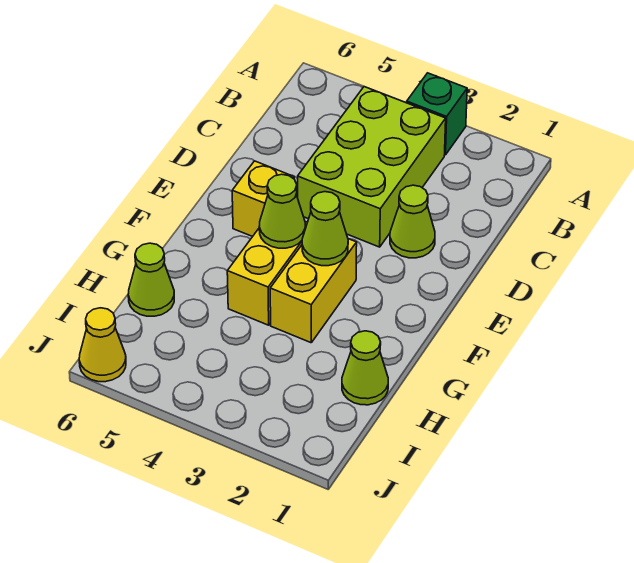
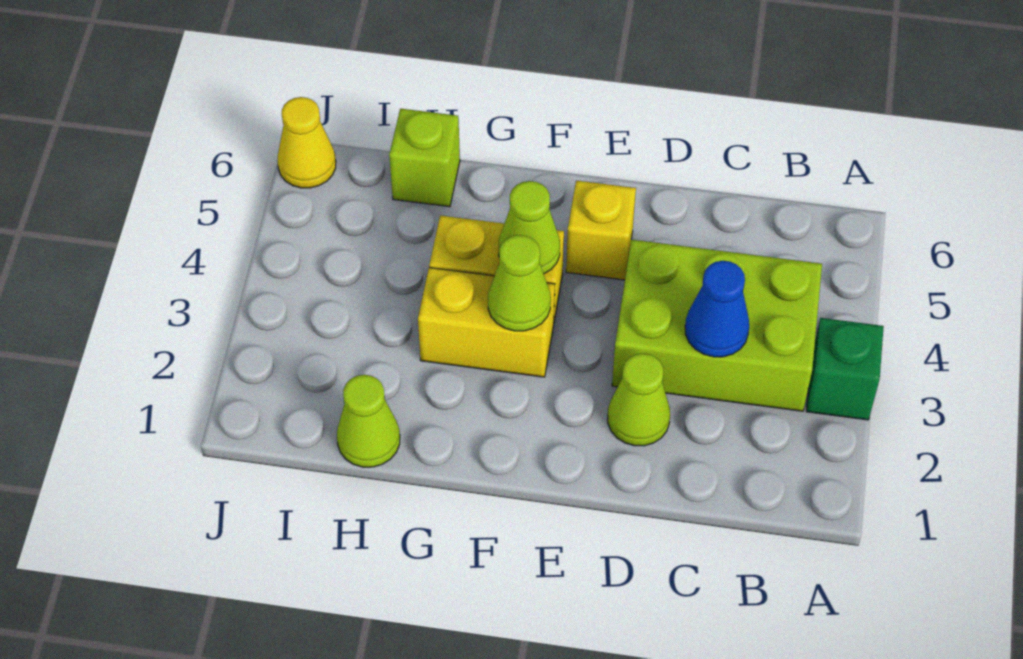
none -> blue cone C3 level 2
lime cone H6 level 1 -> lime brick H6 level 1

